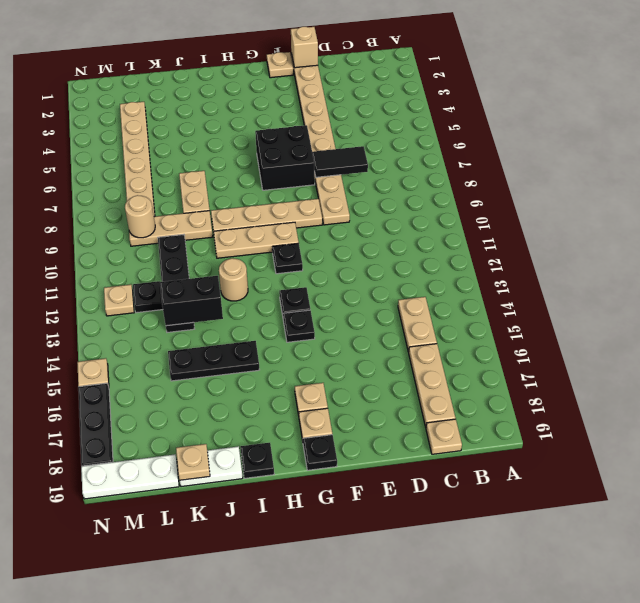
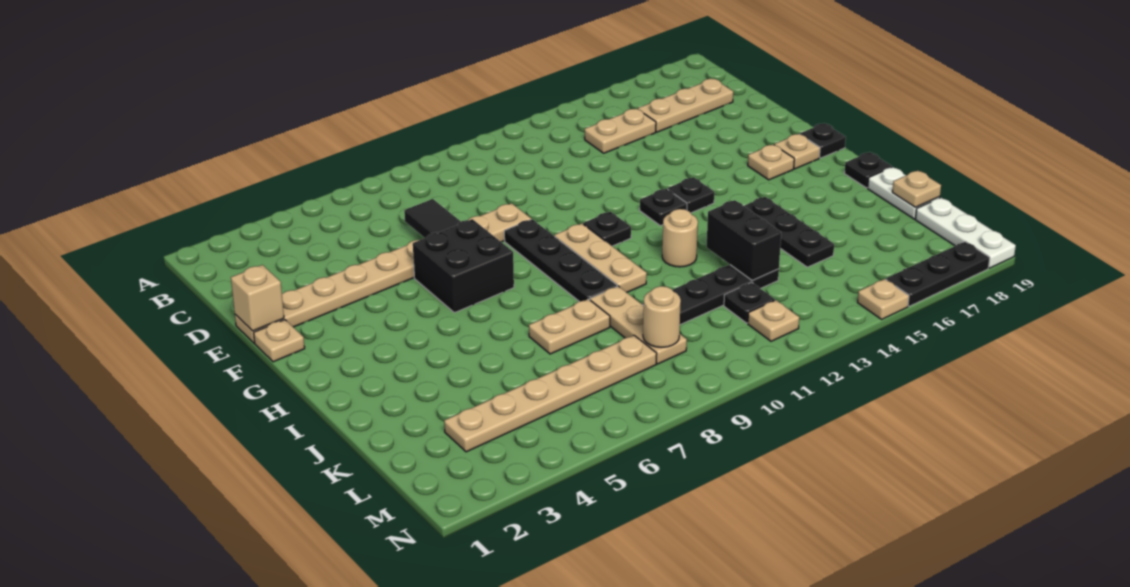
tan plate C19 level 1 -> none
tan plate F9:I9 level 1 -> black plate F9:I9 level 1

